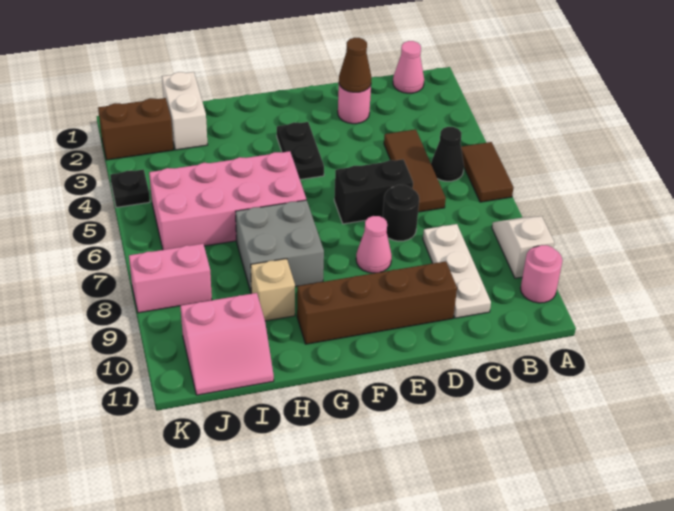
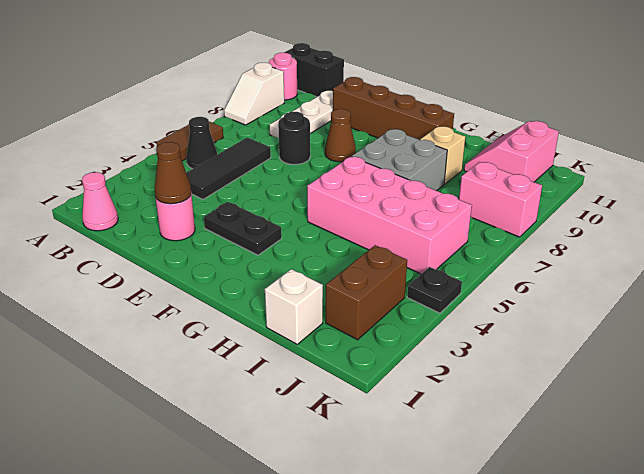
brown tile C4:C6 level 1 -> black tile C4:C6 level 1
black brick D6:E6 level 1 -> black brick A11:B11 level 1
pink cone E8 level 1 -> brown cone E8 level 1
black plate F3:F4 level 1 -> black plate E3:F3 level 1
white brick I1:I2 level 1 -> white brick I1 level 1
pink slope I10:J11 level 1 top 10 -> pink slope I10:J11 level 1 top J
brown brick J2:K2 level 1 -> brown brick J2:J3 level 1

